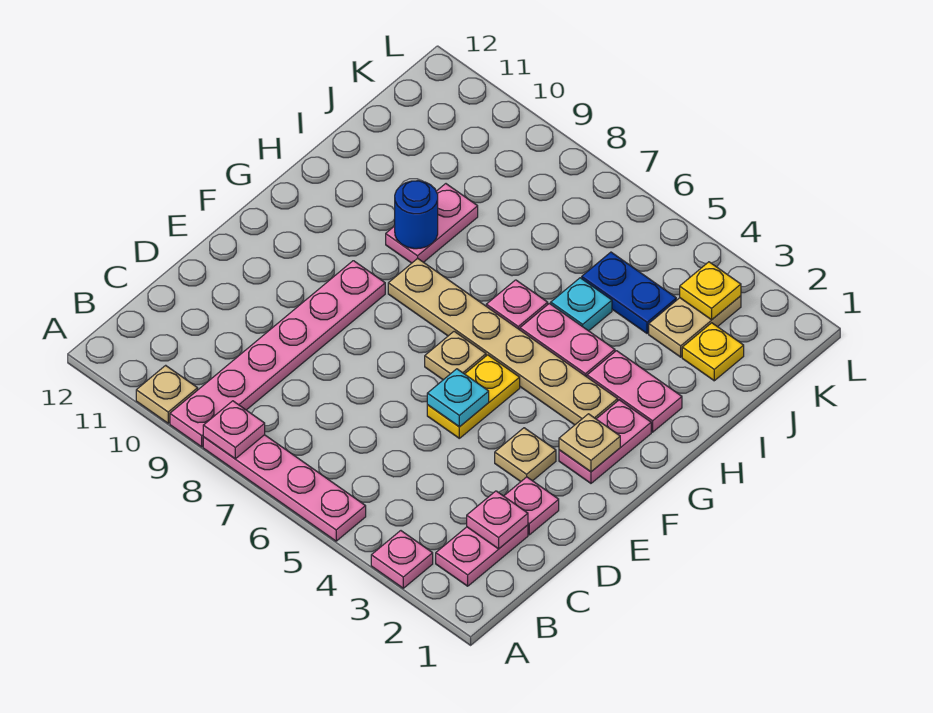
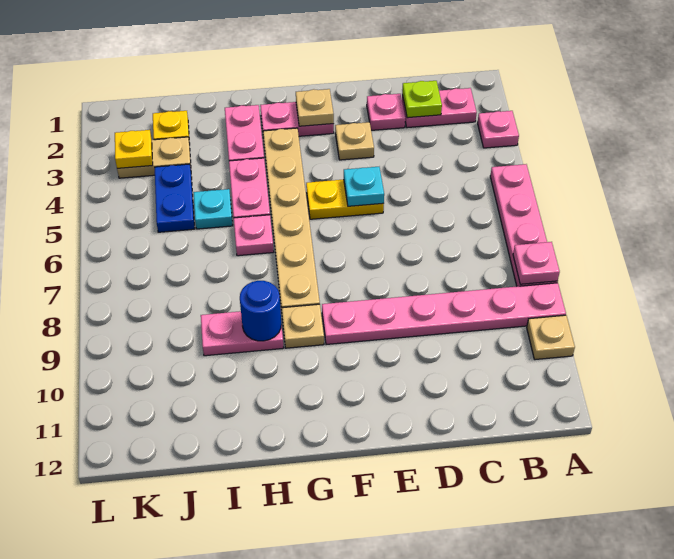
pink plate C2 level 2 -> lime plate C2 level 2
tan plate F6 level 1 -> tan plate G9 level 1

